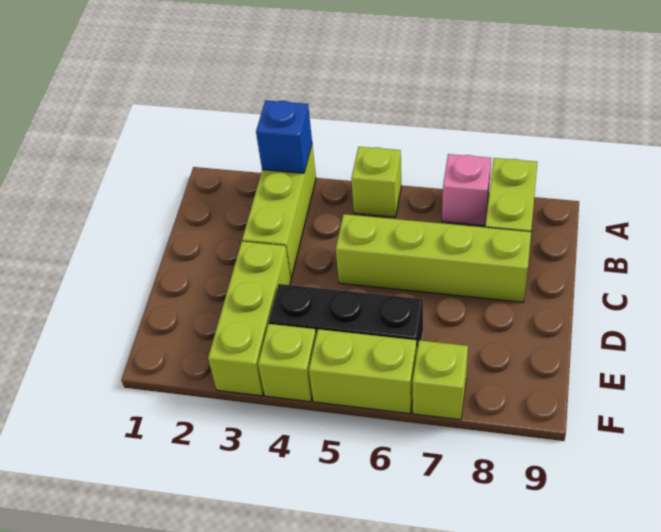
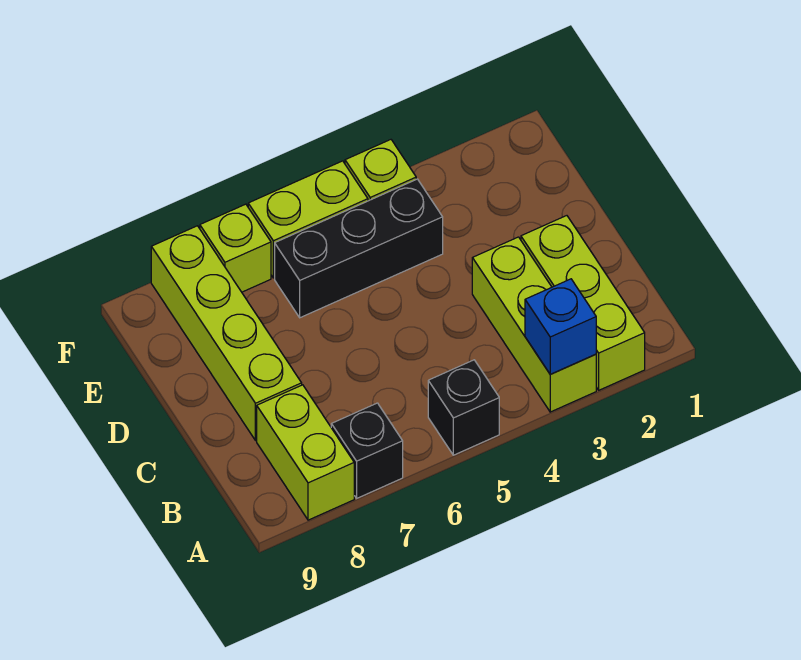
lime brick A5 level 1 -> black brick A5 level 1
pink brick A7 level 1 -> black brick A7 level 1
lime brick C5:C8 level 1 -> lime brick C8:F8 level 1
lime brick D3:F3 level 1 -> lime brick A2:C2 level 1

